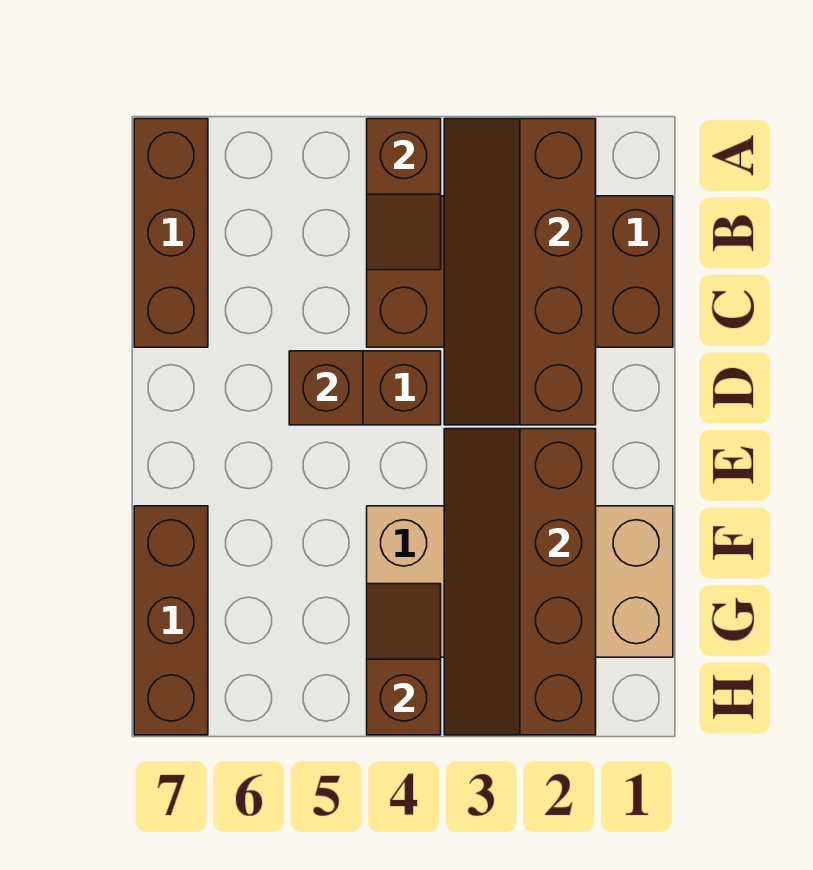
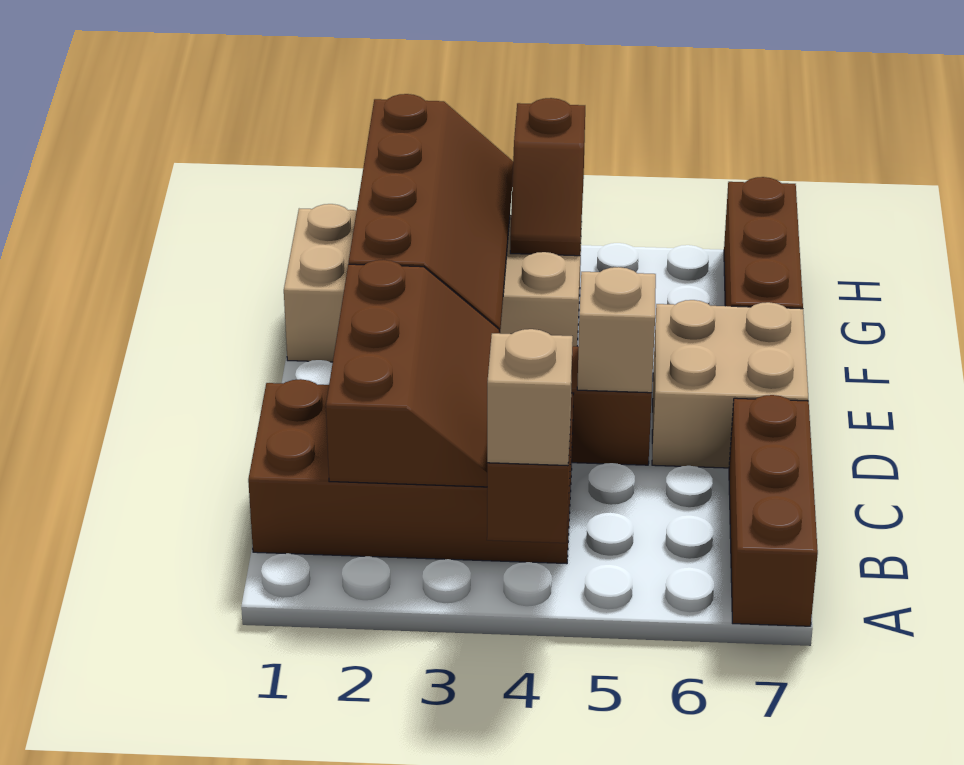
brown slope A2:D3 level 2 top 2 -> brown slope B2:D3 level 2 top 2
none -> tan brick A4 level 3
brown brick D5 level 2 -> tan brick D5 level 2
none -> tan brick D6:E7 level 1

